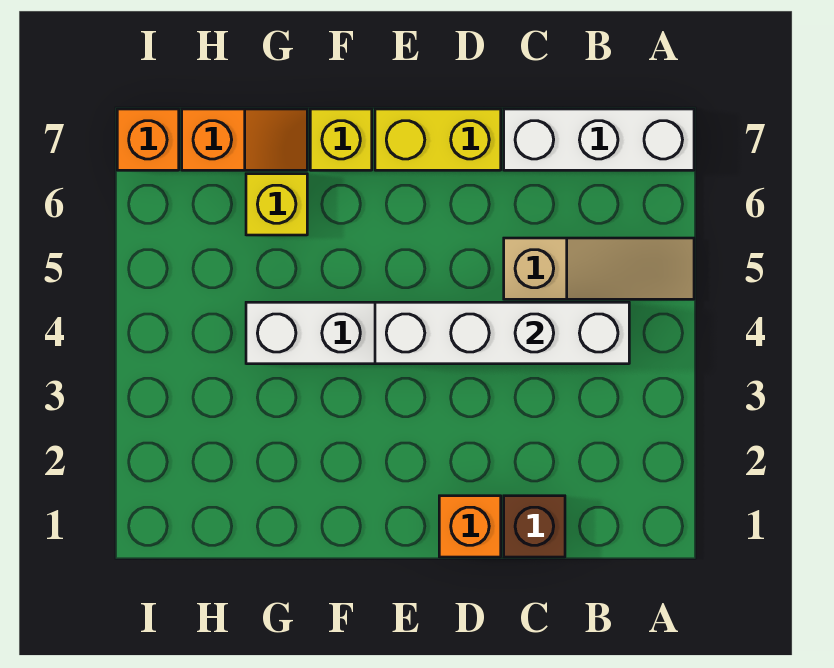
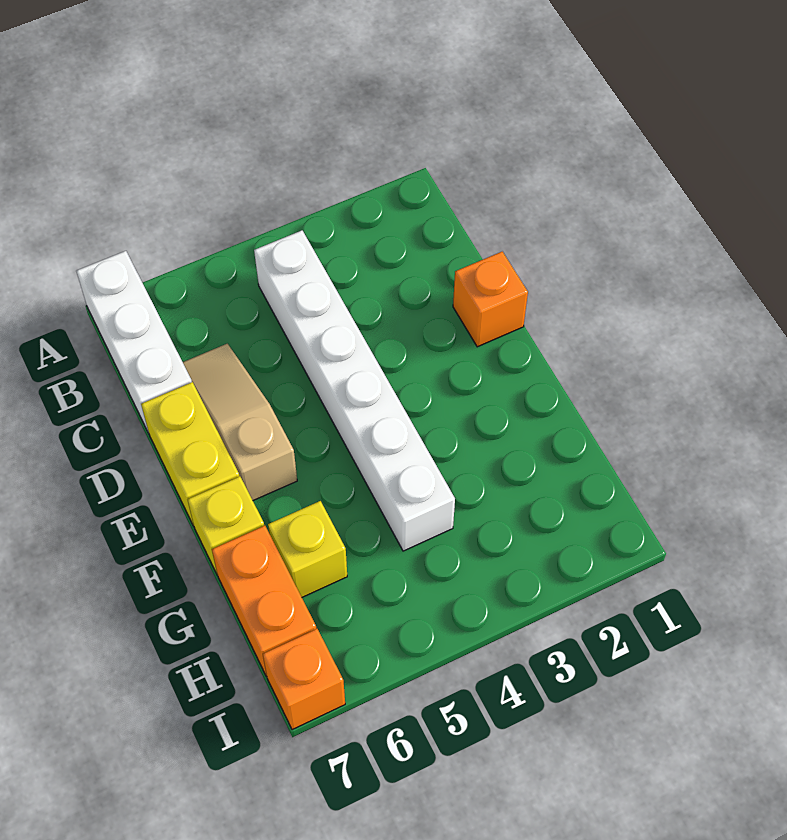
tan slope A5:C5 level 1 top C -> tan slope C6:E6 level 1 top E
white brick B4:E4 level 2 -> none
brown brick C1 level 1 -> none
orange slope G7:H7 level 1 top H -> orange brick G7:H7 level 1

